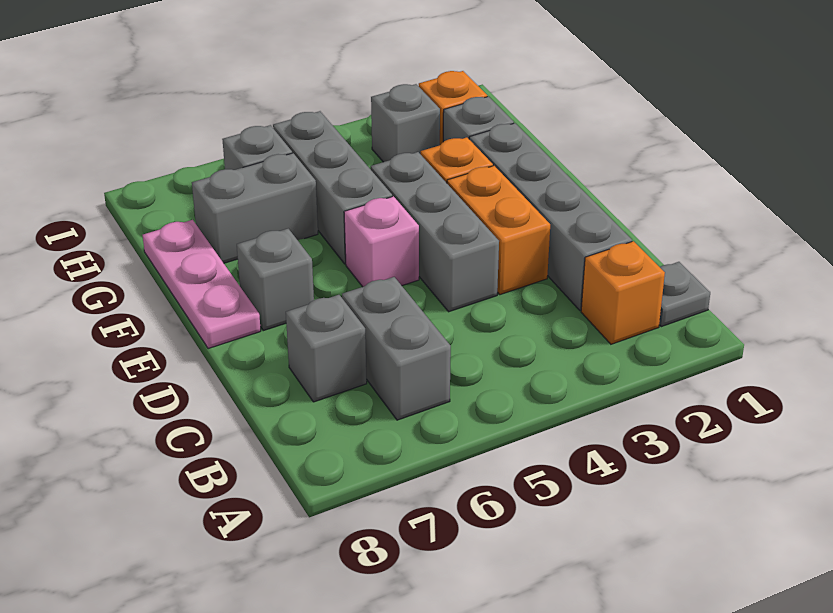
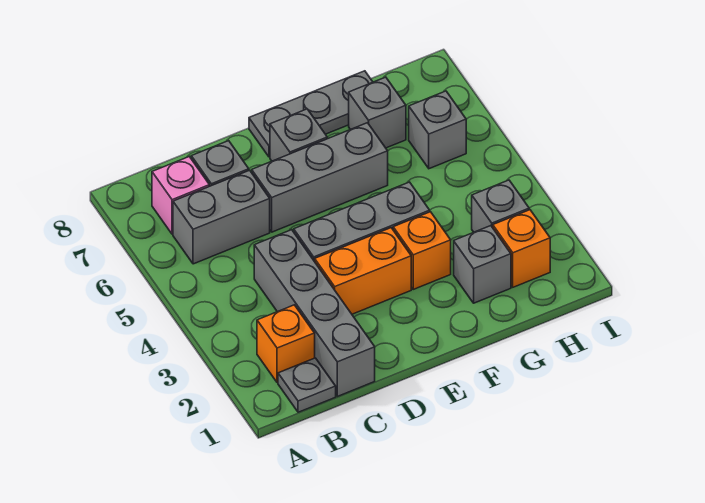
grey brick C2:F2 level 1 -> grey brick C1:C4 level 1
pink brick E5 level 1 -> pink brick B7 level 1
pink plate E8:G8 level 1 -> grey plate E8:G8 level 1
grey brick F5:H5 level 1 -> grey brick D6:F6 level 1
grey brick G6:G7 level 1 -> grey brick G7 level 1

